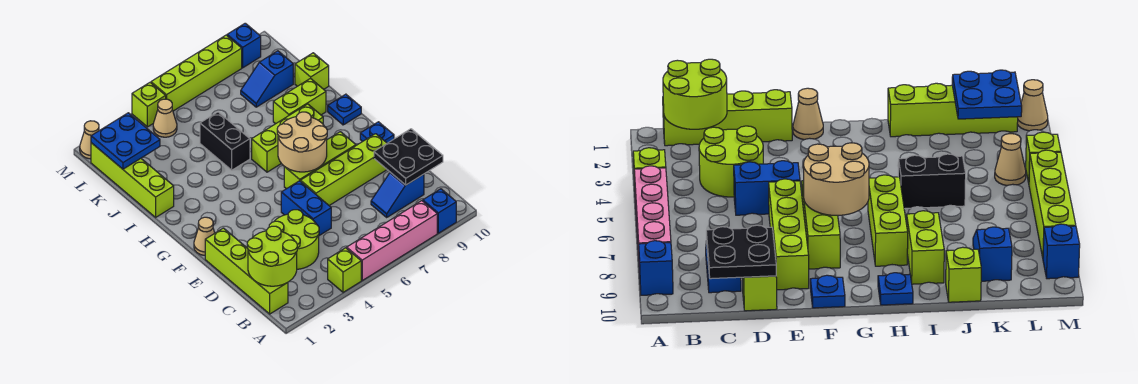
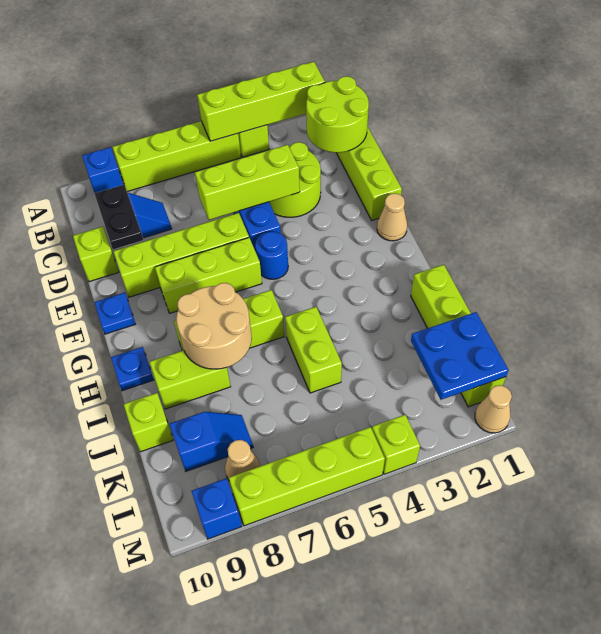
none -> lime brick A2:A5 level 2
pink brick A5:A8 level 1 -> lime brick A5:A8 level 1
black plate C9:D10 level 2 -> black plate C9:D9 level 2
none -> lime brick D4:D6 level 2
none -> blue round brick F5 level 1
tan round brick F6:G7 level 2 -> tan round brick H7:I8 level 2
black brick I5:J5 level 1 -> lime brick I5:J5 level 1
tan cone L4 level 1 -> tan cone L8 level 1

